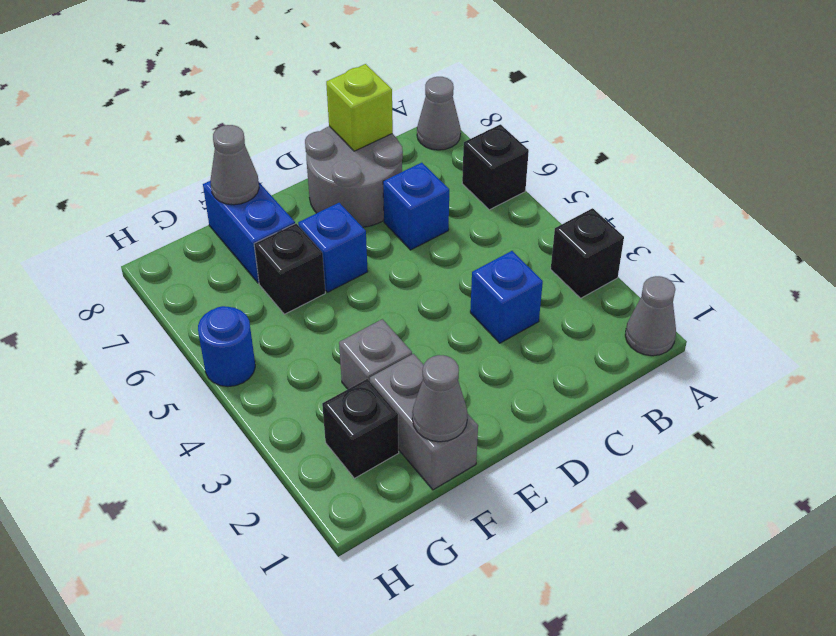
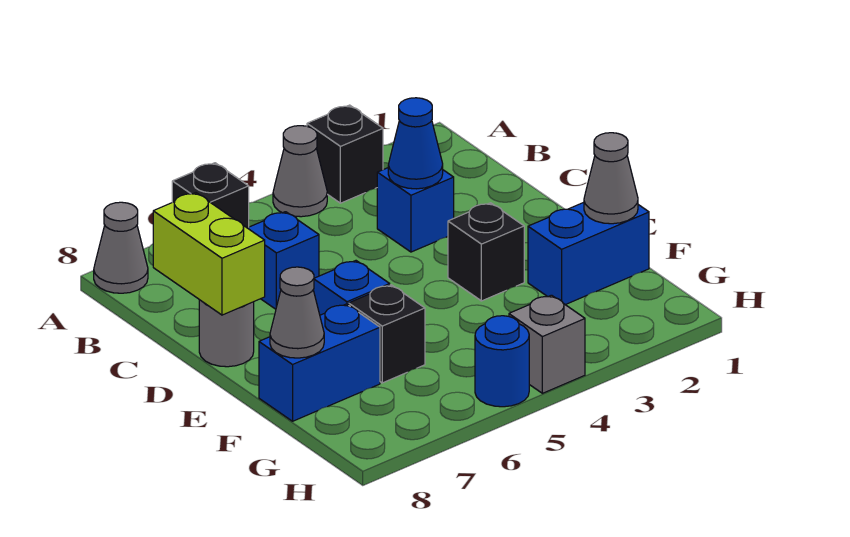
grey cone A1 level 1 -> grey cone A4 level 1
none -> blue cone C3 level 2
grey round brick C7:D8 level 1 -> grey round brick D8 level 1
lime brick C8 level 2 -> lime brick C8:D8 level 2
grey brick F1:F2 level 1 -> blue brick F1:F2 level 1
grey brick F3 level 1 -> grey brick H4 level 1
black brick G2 level 1 -> black brick E3 level 1

